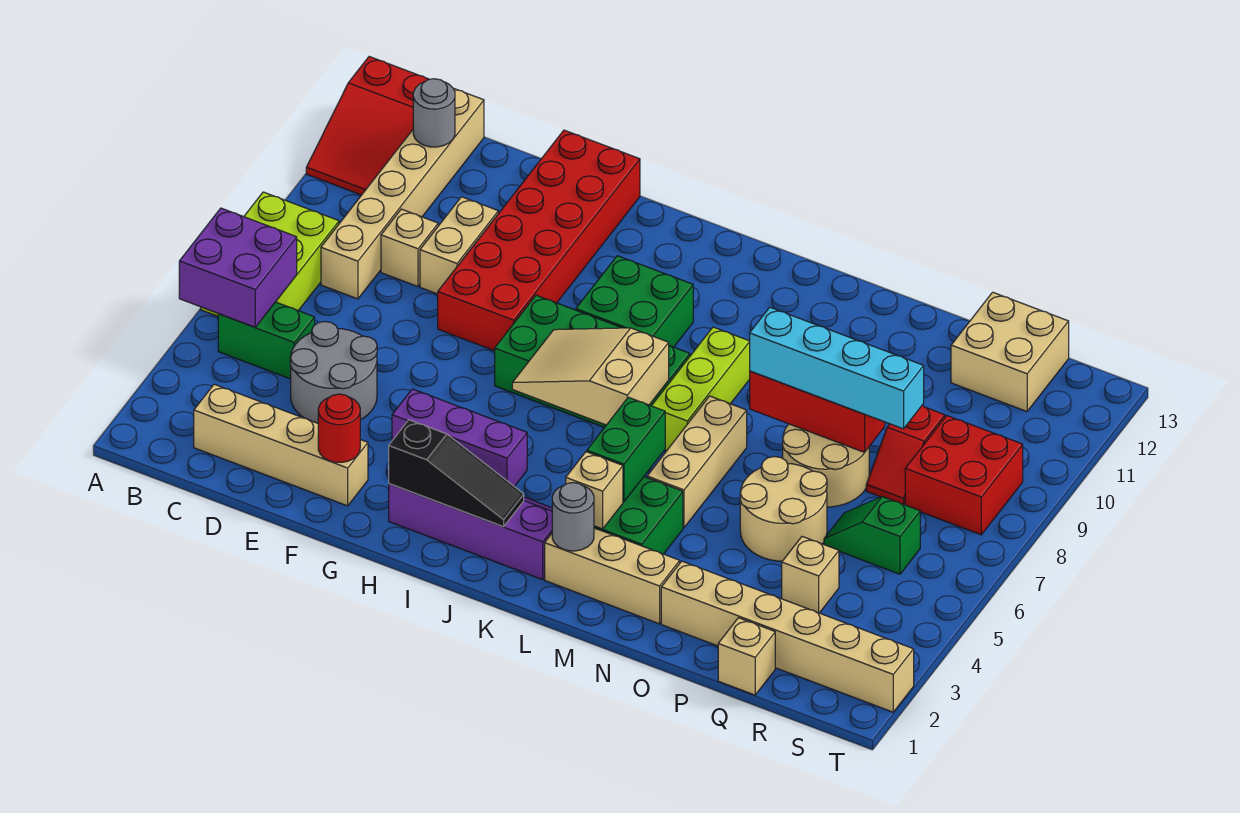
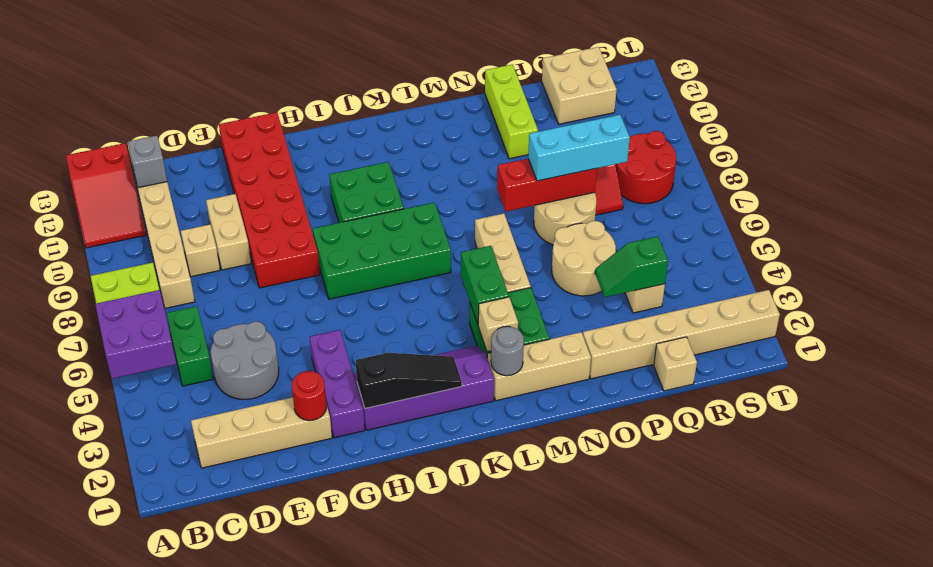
green brick B5:C5 level 1 -> green brick C5:C6 level 1
grey round brick C12 level 2 -> grey brick C12 level 2
purple brick G4:I4 level 1 -> purple brick G2:G4 level 1
tan slope I6:K7 level 2 top K -> none
lime brick L7:L9 level 1 -> lime brick O11:O13 level 1
cyan brick N8:Q8 level 3 -> cyan brick O8:Q8 level 3
green slope Q6:R6 level 1 top R -> green slope P4:Q4 level 2 top Q
red brick R8:S9 level 1 -> red round brick R8:S9 level 1

